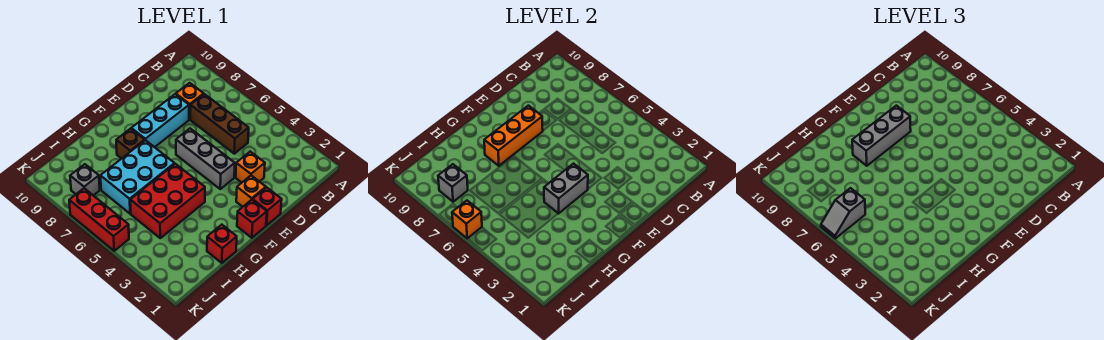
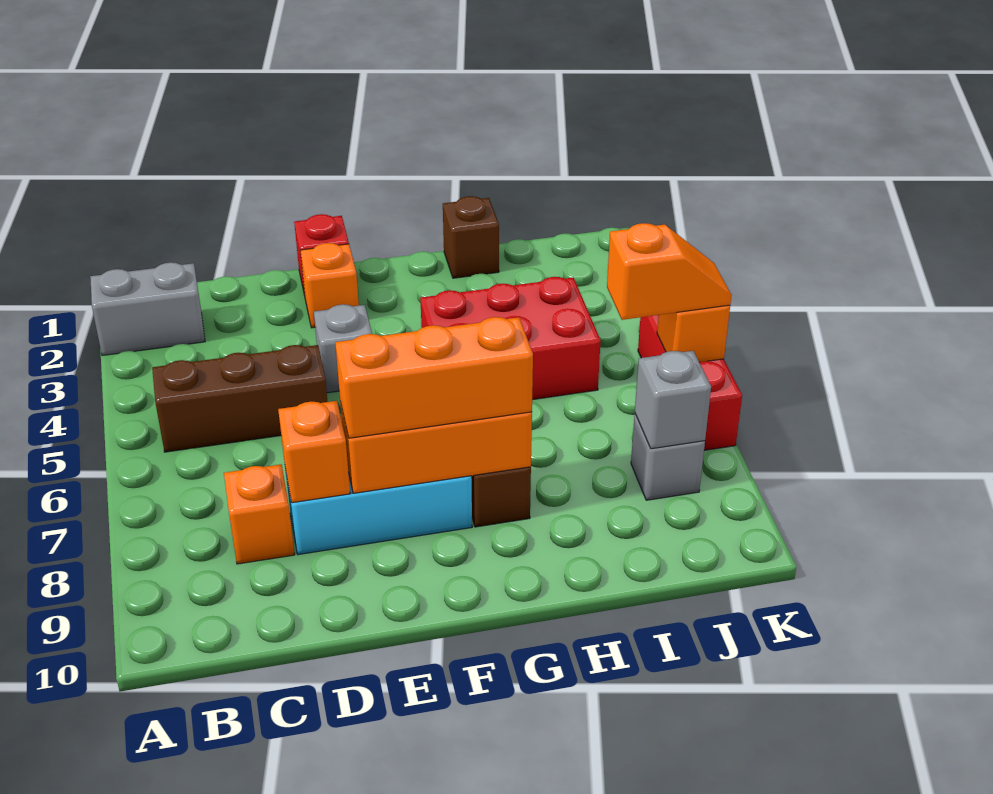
brown brick C5:C7 level 1 -> brown brick B5:D5 level 1
orange brick D3 level 1 -> orange brick D8 level 2
grey brick E4:E6 level 1 -> grey brick E4 level 1
grey brick E8:G8 level 3 -> orange brick E8:G8 level 3
red brick F1 level 1 -> none
grey brick F4:G4 level 2 -> grey brick A2:B2 level 1
cyan brick G6:I7 level 1 -> none
red brick H1 level 1 -> brown brick H1 level 1
grey slope J6:K6 level 3 top J -> orange slope J6:K6 level 3 top J

